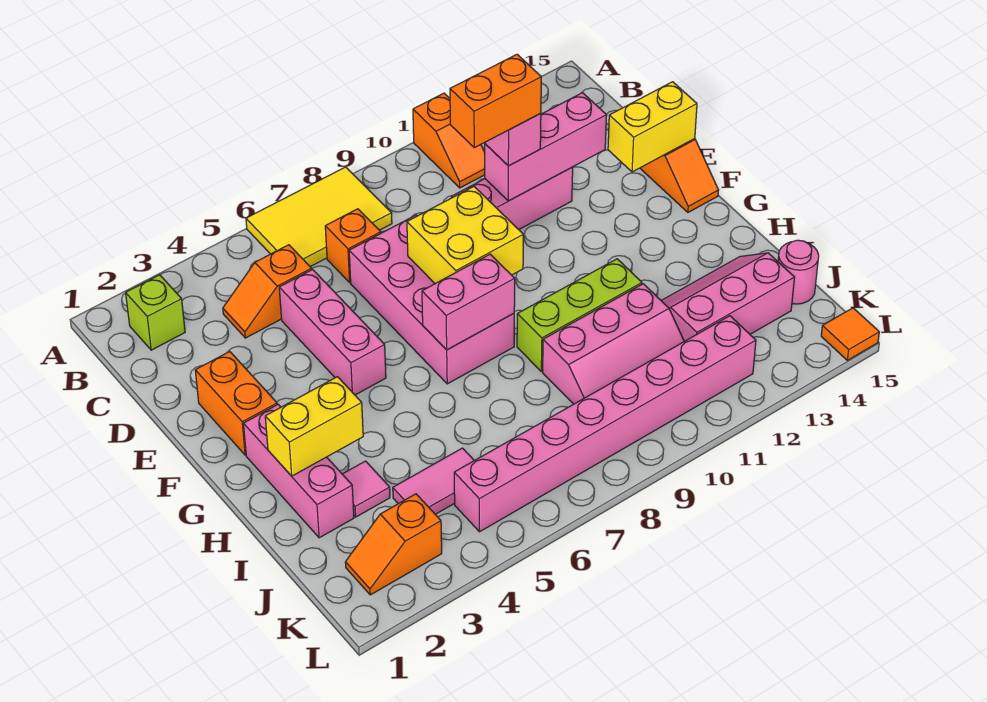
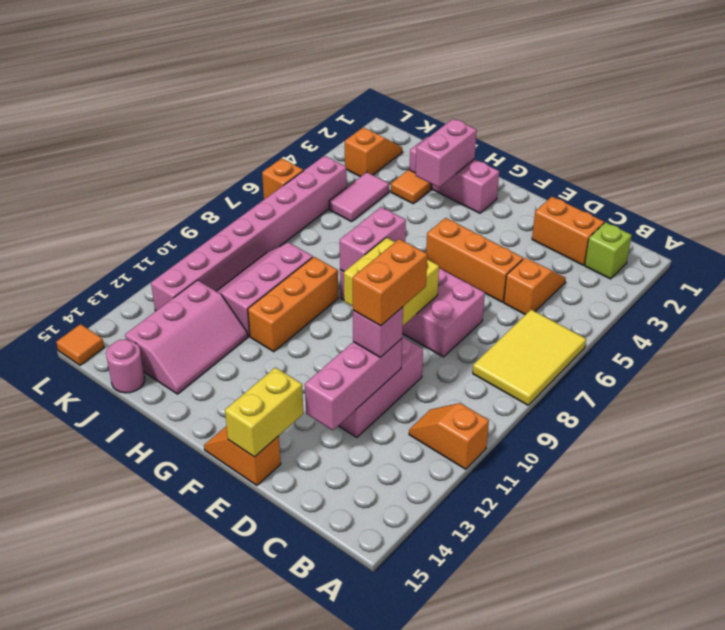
orange brick C7 level 1 -> orange brick L6 level 1
pink brick D5:F5 level 1 -> orange brick D5:F5 level 1
orange brick E2:F2 level 1 -> orange brick C2:D2 level 1
yellow brick H2:H3 level 2 -> pink brick H2:H3 level 2
lime brick H9:H11 level 1 -> orange brick H9:H11 level 1
pink tile I3 level 1 -> orange tile I3 level 1

